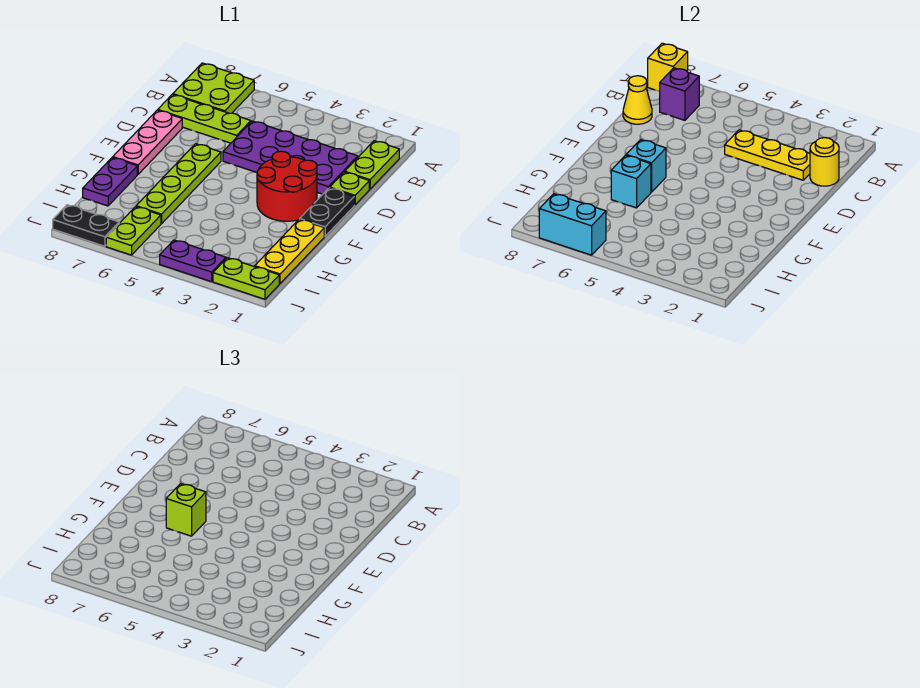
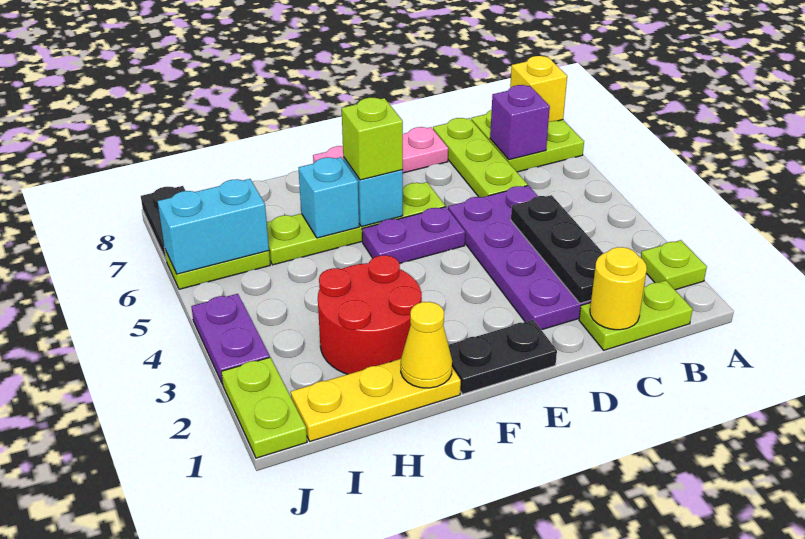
yellow plate C2:C4 level 2 -> black plate C2:C4 level 2
yellow cone C8 level 2 -> yellow cone G1 level 2
lime plate D1 level 1 -> lime plate A2 level 1
red round brick E2:F3 level 1 -> red round brick G2:H3 level 1
purple plate G8:H8 level 1 -> purple plate E5:F5 level 1
cyan brick J6:J7 level 2 -> cyan brick I6:J6 level 2

